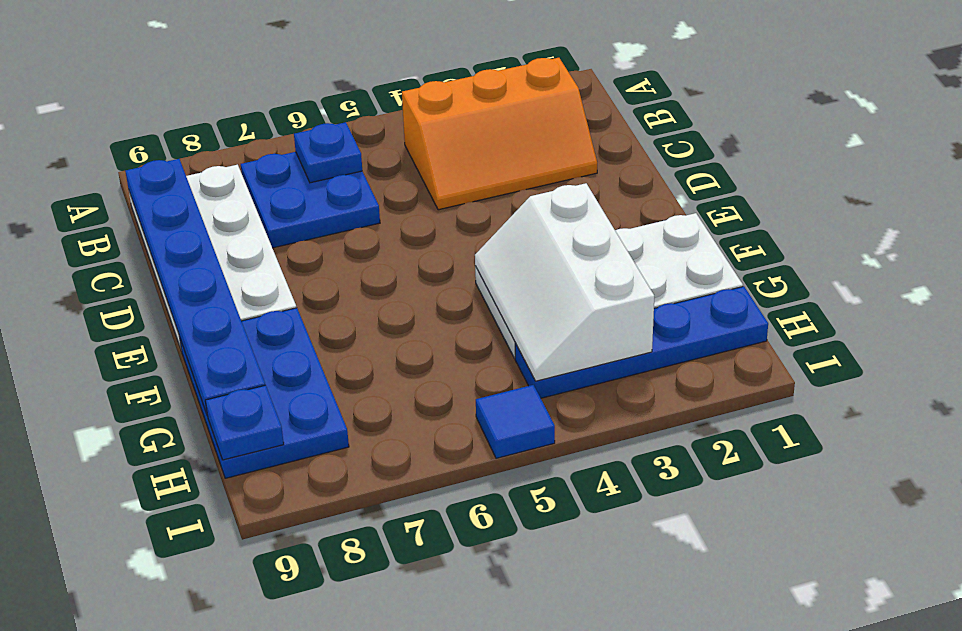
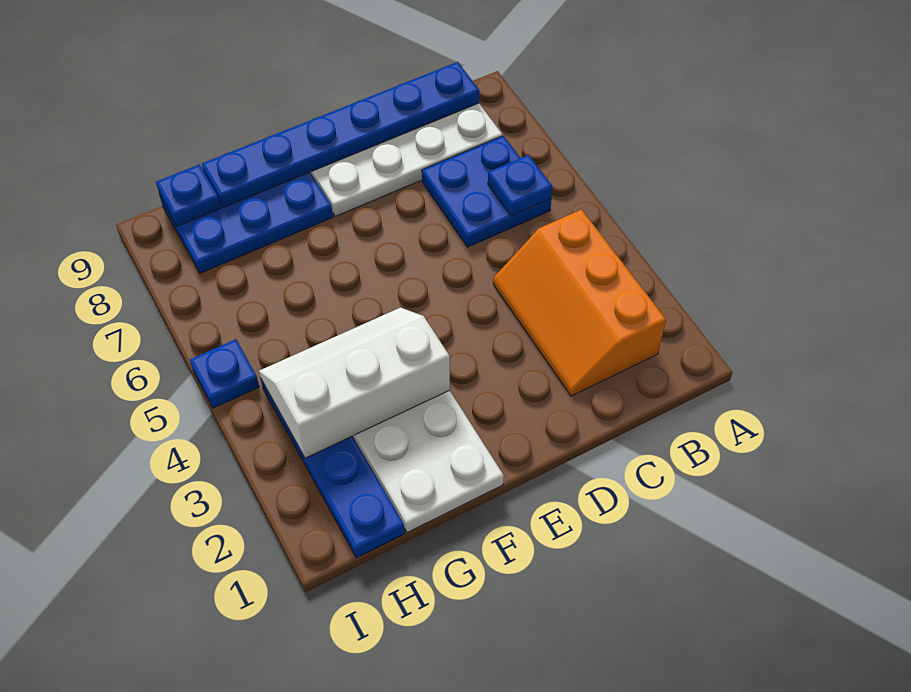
blue tile I5 level 1 -> blue plate I5 level 1

